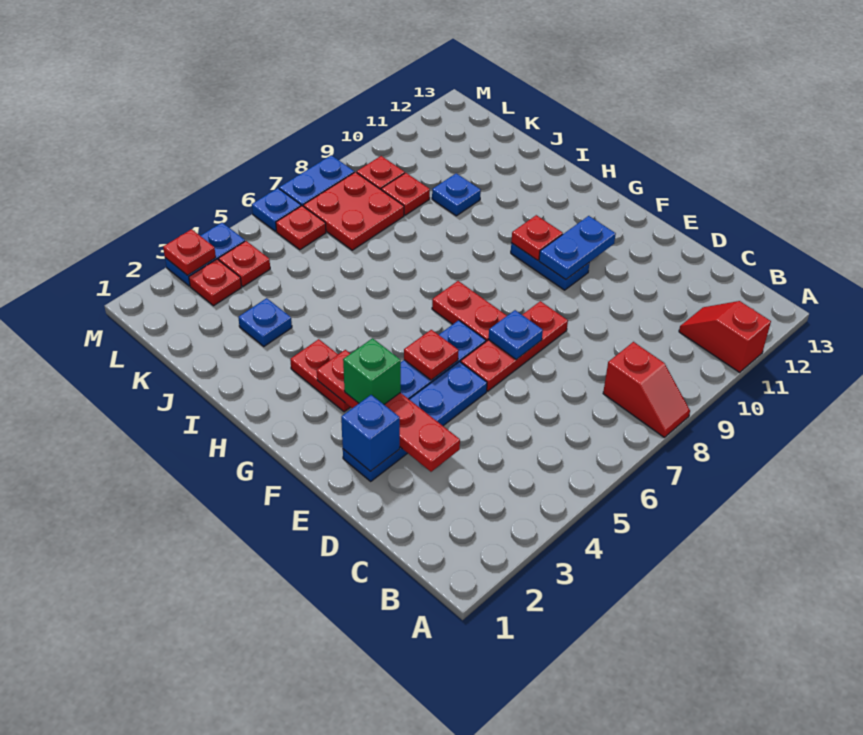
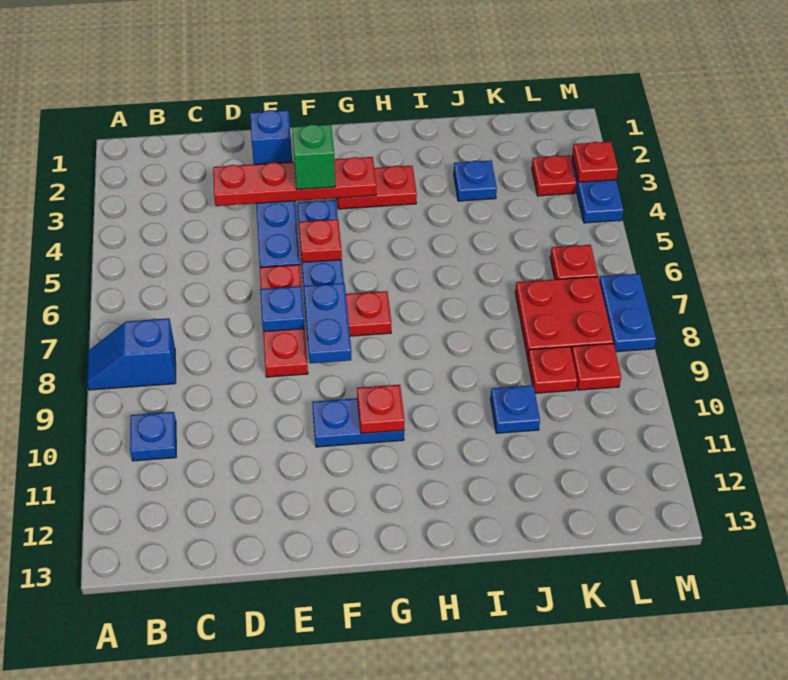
red slope A8:B8 level 1 top B -> blue slope A8:B8 level 1 top B
red slope A11:B11 level 1 top A -> none
blue plate F10:F11 level 2 -> blue plate F7:F8 level 2
red plate L4 level 1 -> none
blue plate M6 level 1 -> blue plate B10 level 1

